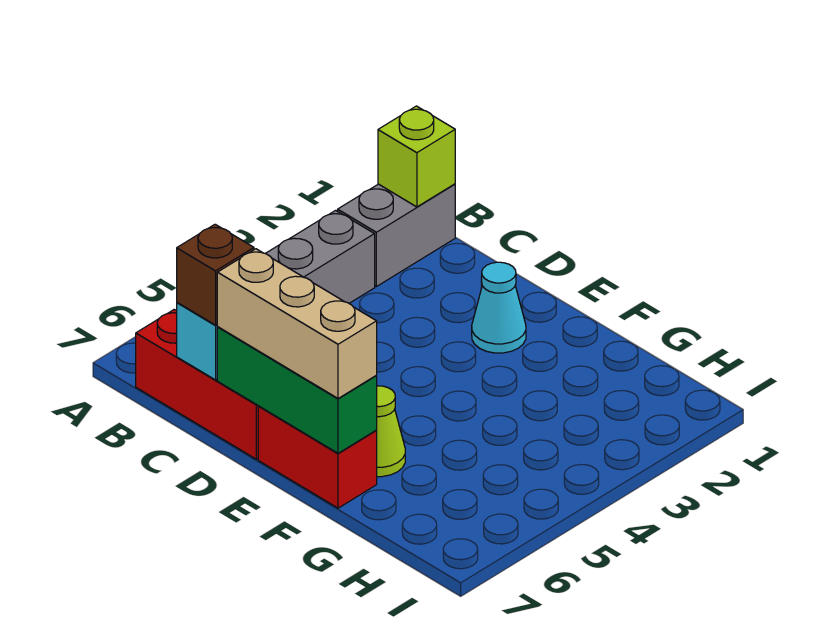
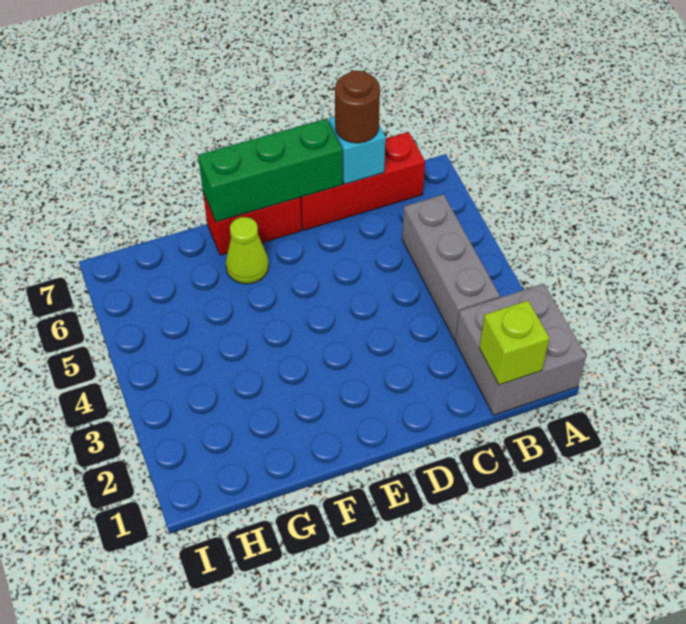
grey brick B1:B2 level 1 -> grey brick A1:B2 level 1
brown brick C7 level 3 -> brown round brick C7 level 3
tan brick D7:F7 level 3 -> none
cyan cone E2 level 1 -> none

